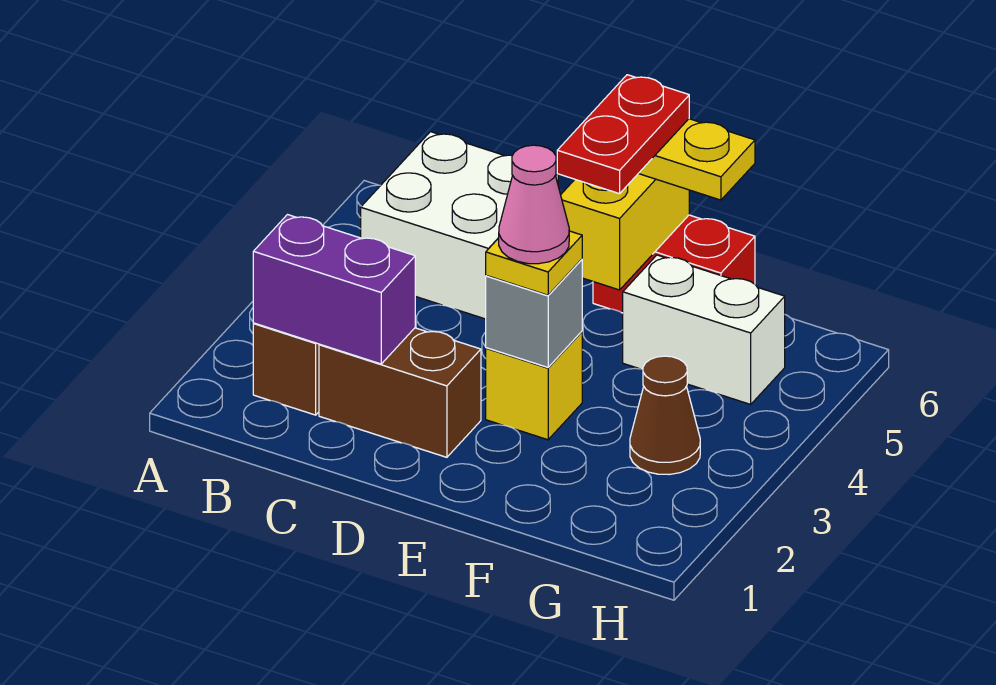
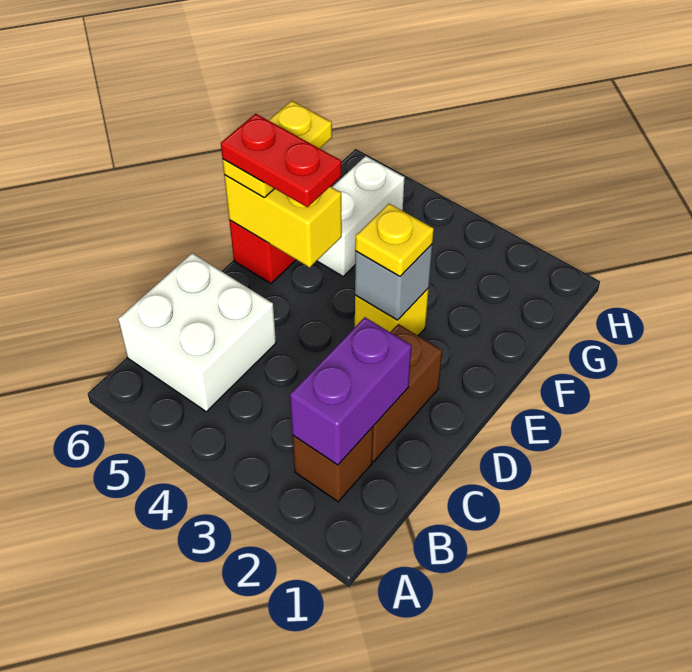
pink cone E3 level 4 -> none
brown cone G3 level 1 -> none

